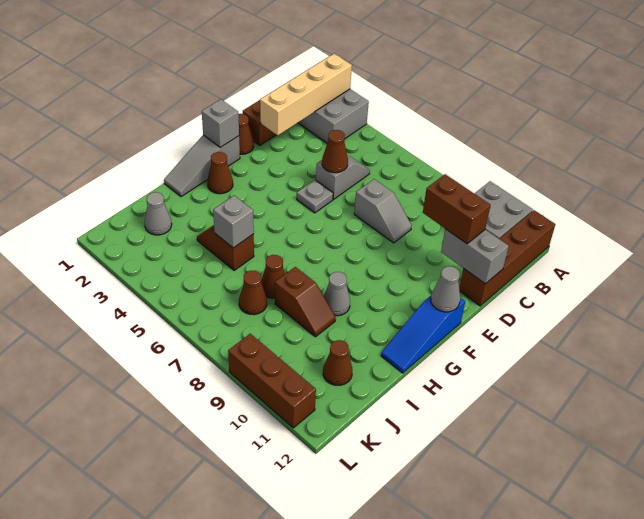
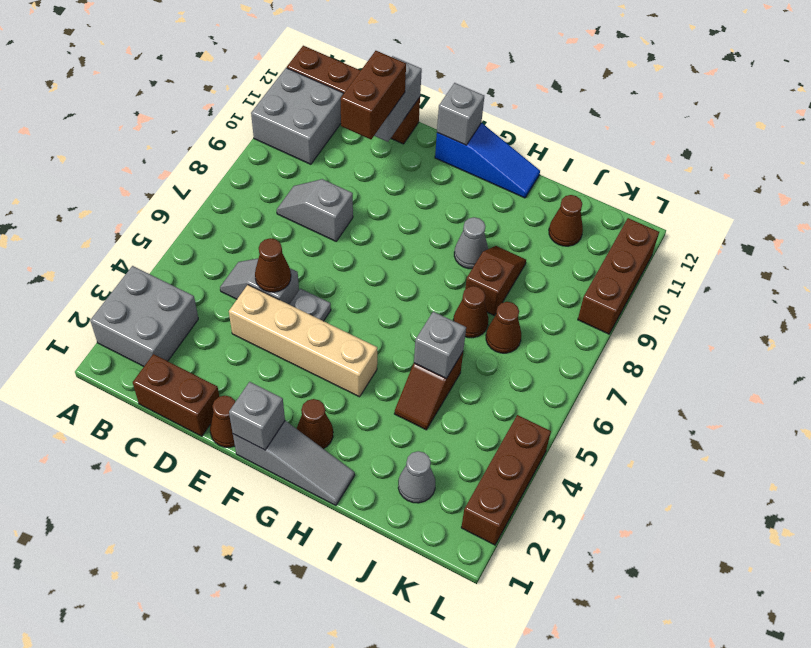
tan brick A2:D2 level 2 -> tan brick D4:G4 level 1
grey slope D7:D8 level 1 top 7 -> grey slope C8:D8 level 1 top D
grey cone F12 level 2 -> grey brick F12 level 2
none -> brown brick L2:L4 level 1

